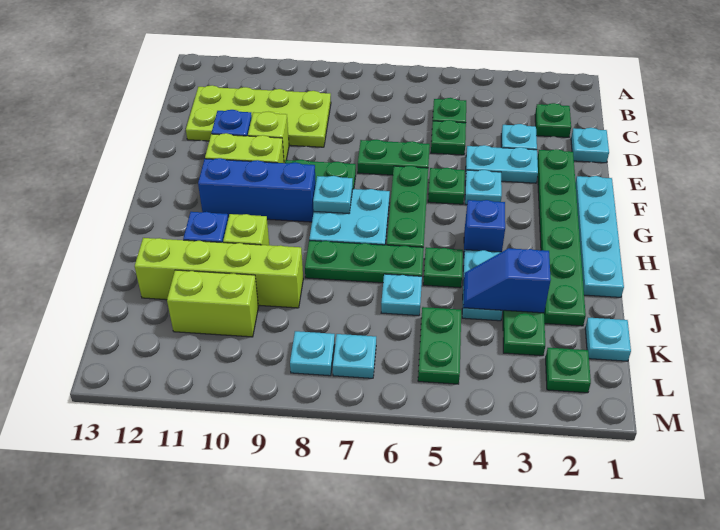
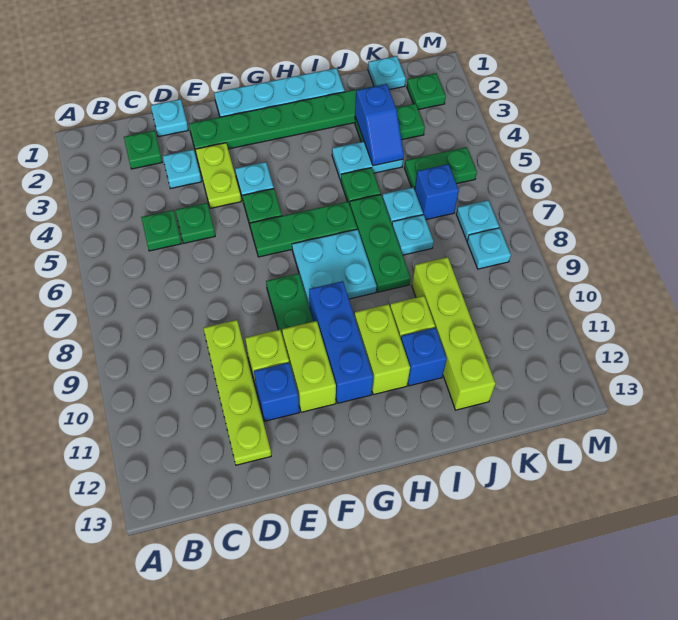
lime plate C9:D12 level 1 -> lime plate D9:D12 level 1
cyan plate E3:E4 level 1 -> lime plate E3:E4 level 1
green plate E6:E7 level 1 -> none
cyan plate G8 level 2 -> cyan plate J7 level 1
blue brick H4 level 1 -> blue brick K6 level 1
lime brick K10:K11 level 1 -> lime brick H10:H11 level 1

